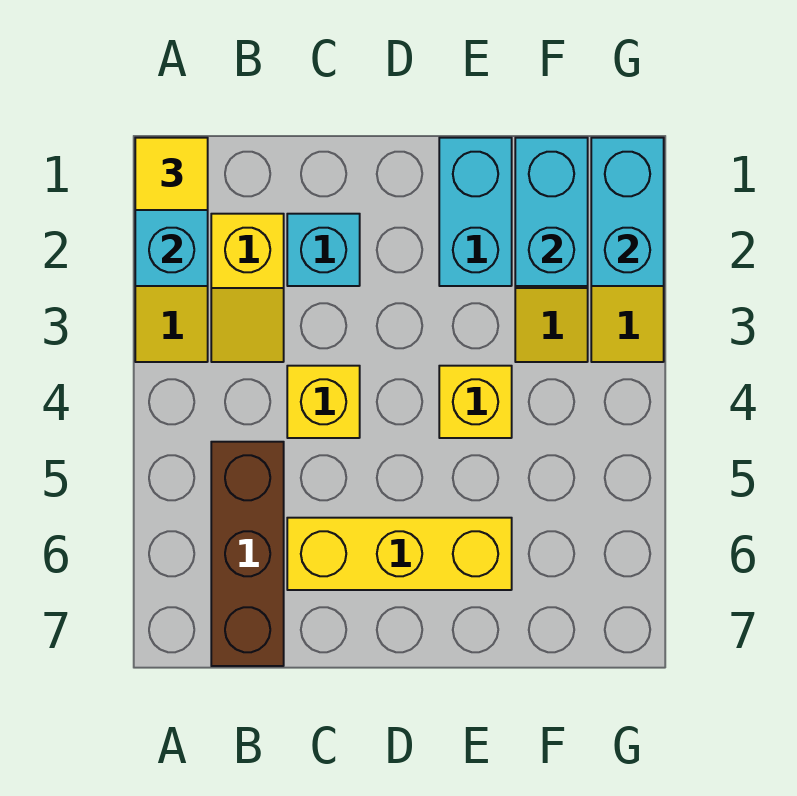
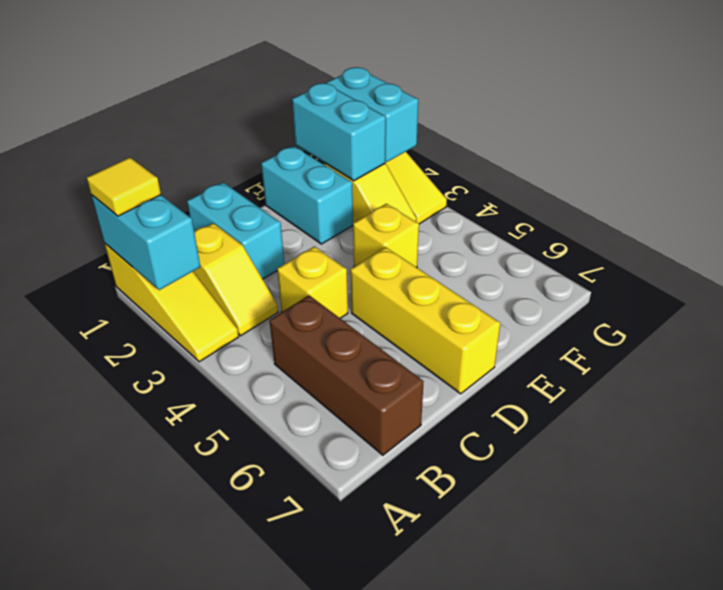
cyan brick C2 level 1 -> cyan brick C1:C2 level 1
yellow brick C6:E6 level 1 -> yellow brick D5:D7 level 1

